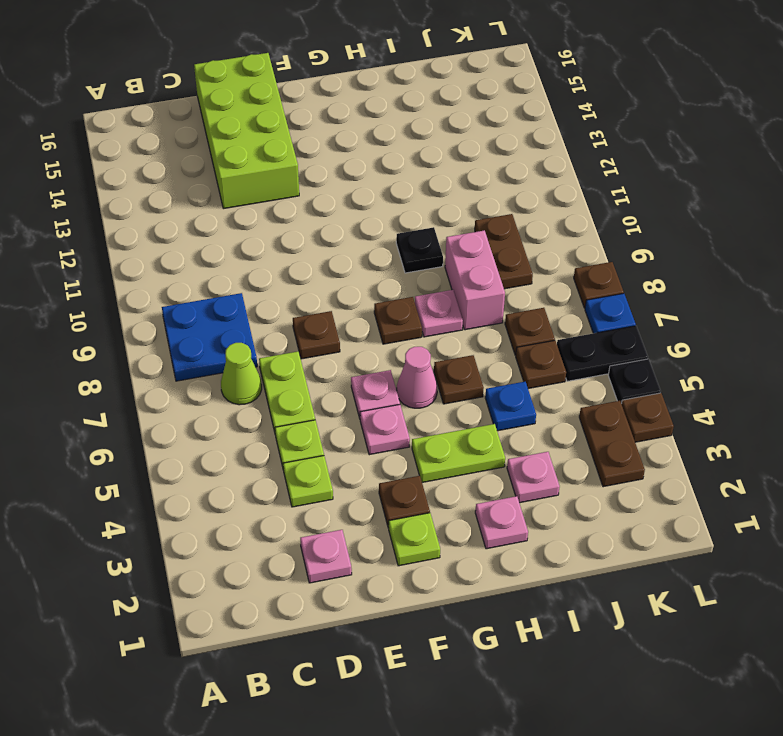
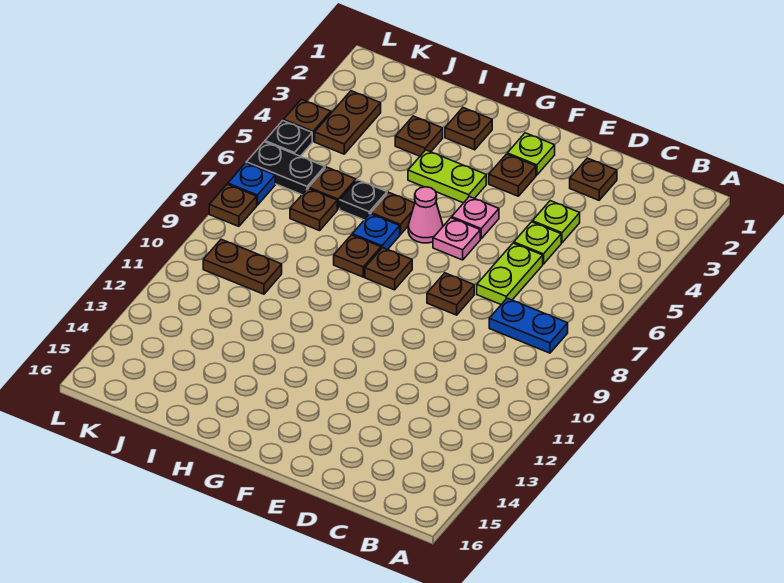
blue plate B8:C9 level 1 -> blue plate B8:C8 level 1
lime cone C7 level 1 -> none
pink plate D2 level 1 -> brown plate D2 level 1
lime brick D13:E16 level 1 -> none
pink plate H2 level 1 -> brown plate H2 level 1
pink plate H8 level 1 -> brown plate H8 level 1
black plate H10 level 1 -> black plate I6 level 1
pink plate I3 level 1 -> brown plate I3 level 1
blue plate I5 level 1 -> blue plate H7 level 1
pink brick I8:I9 level 1 -> none
brown plate J9:J10 level 1 -> brown plate J10:K10 level 1

